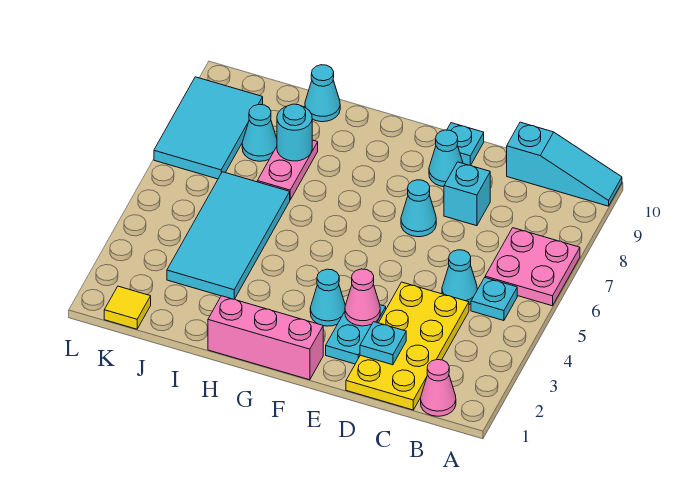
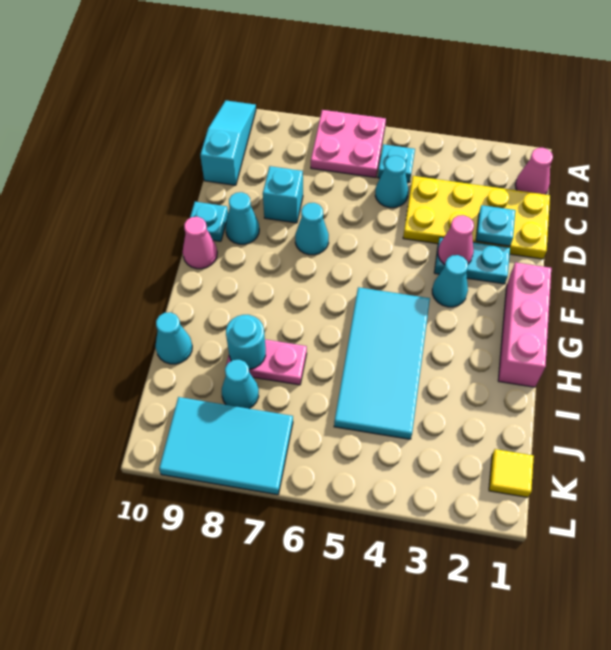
none -> pink cone F10 level 1
cyan tile I3:J6 level 1 -> cyan tile G4:J5 level 1

